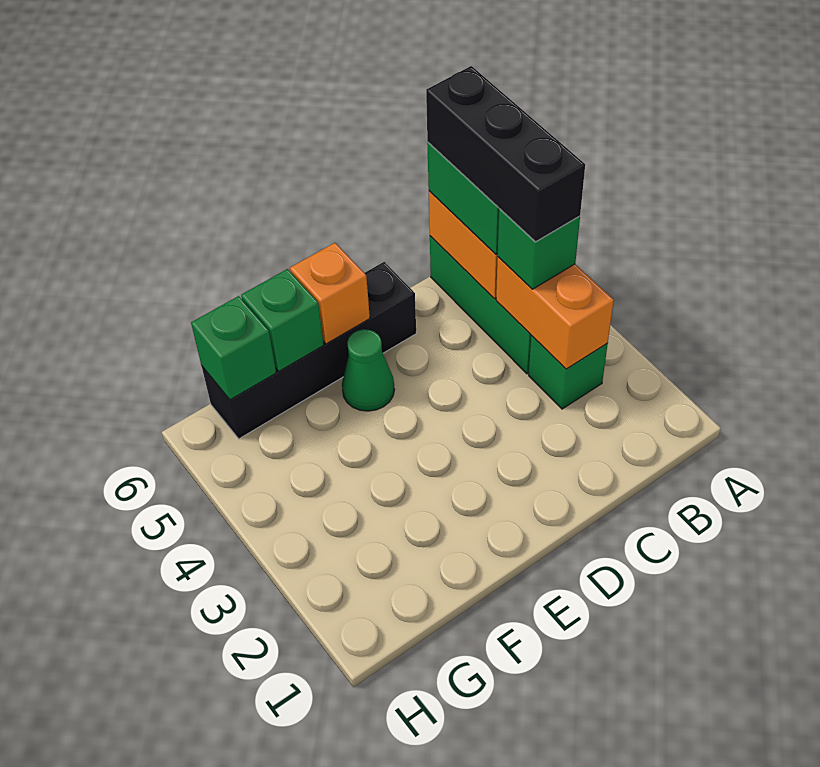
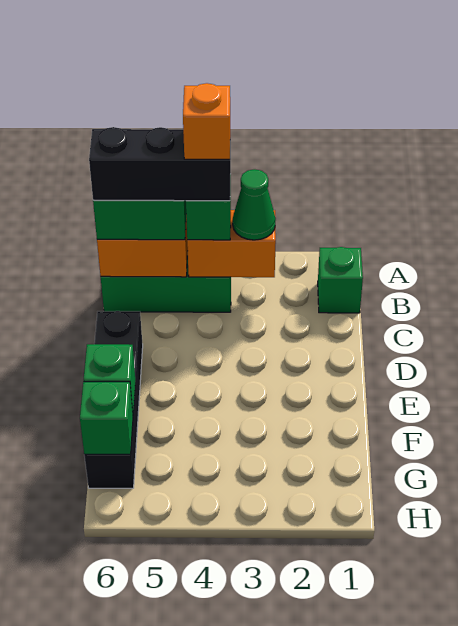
green brick B3 level 1 -> green brick B1 level 1
green cone E5 level 1 -> green cone B3 level 3
orange brick E6 level 2 -> orange brick B4 level 5

